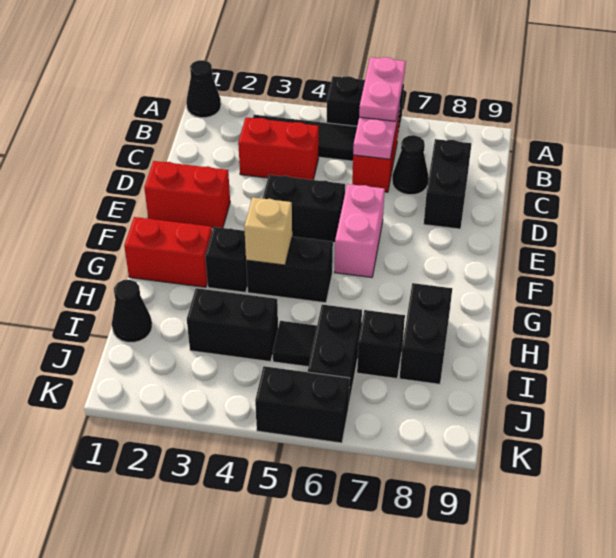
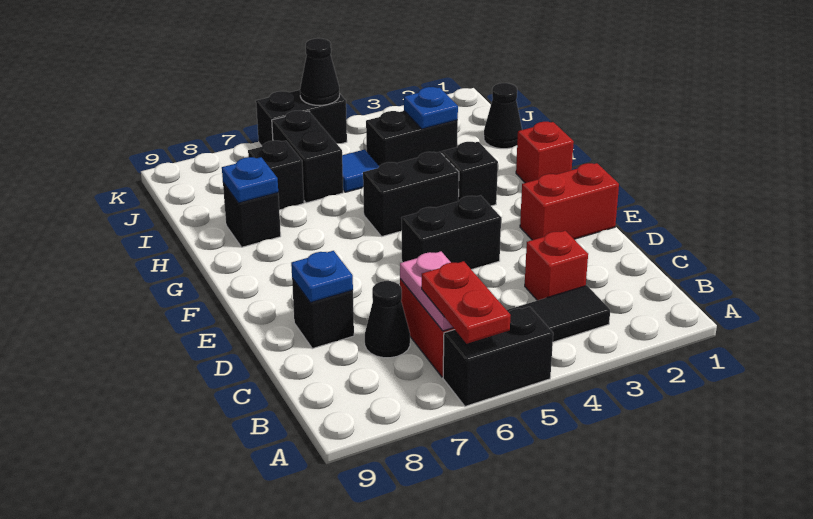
black cone A1 level 1 -> black cone K5 level 2
pink plate A6:B6 level 3 -> red plate A6:B6 level 3
red brick C3:C4 level 1 -> red brick C3 level 1
black brick C8:D8 level 1 -> black brick D8 level 1
none -> blue plate D8 level 2
pink brick E6:F6 level 1 -> none
red brick G1:G2 level 1 -> red brick G1 level 1
tan brick G4 level 2 -> none
black brick H8:I8 level 1 -> black brick H8 level 1
none -> blue plate H8 level 2
none -> blue plate I3 level 2
black tile I5 level 1 -> blue tile I5 level 1

